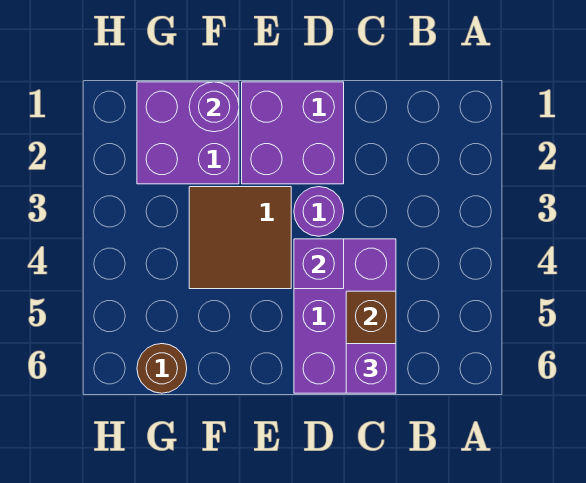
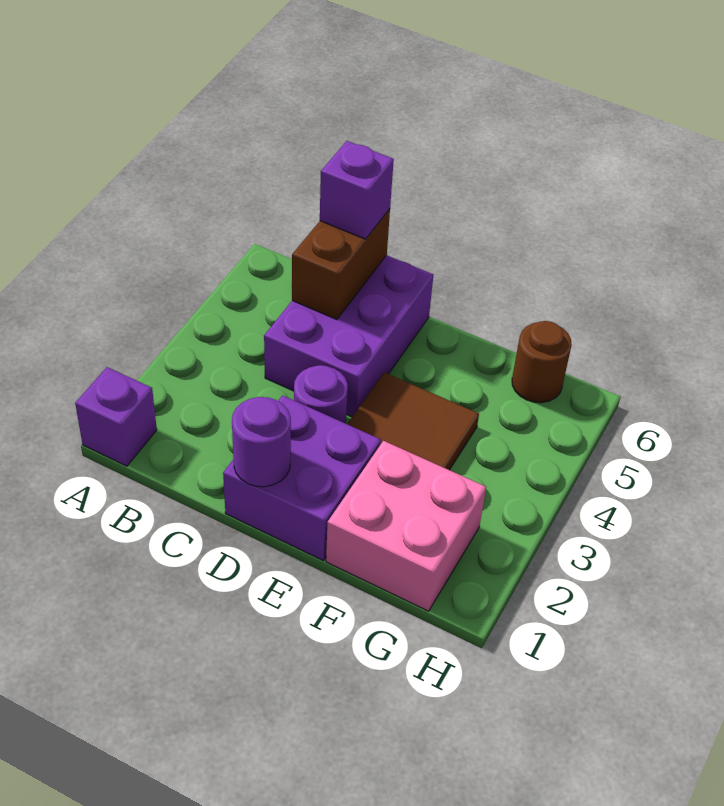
purple brick D4 level 2 -> purple brick A1 level 1
purple brick F1:G2 level 1 -> pink brick F1:G2 level 1
purple round brick F1 level 2 -> purple round brick D1 level 2

